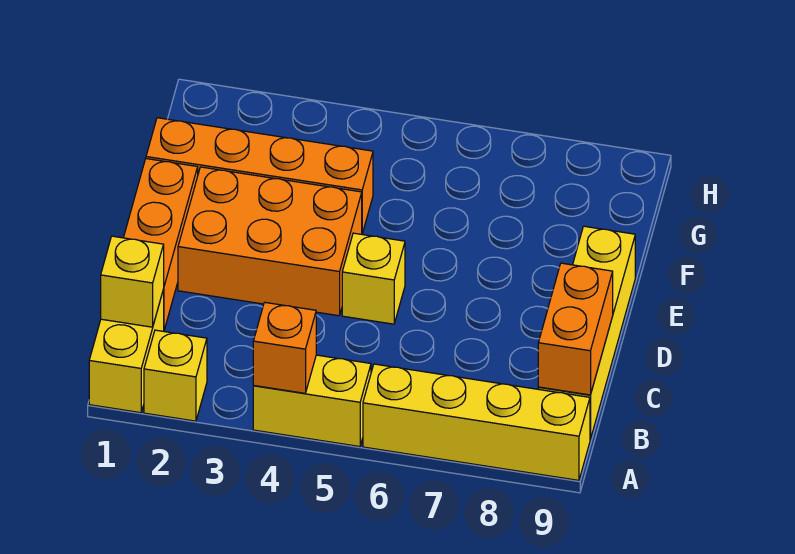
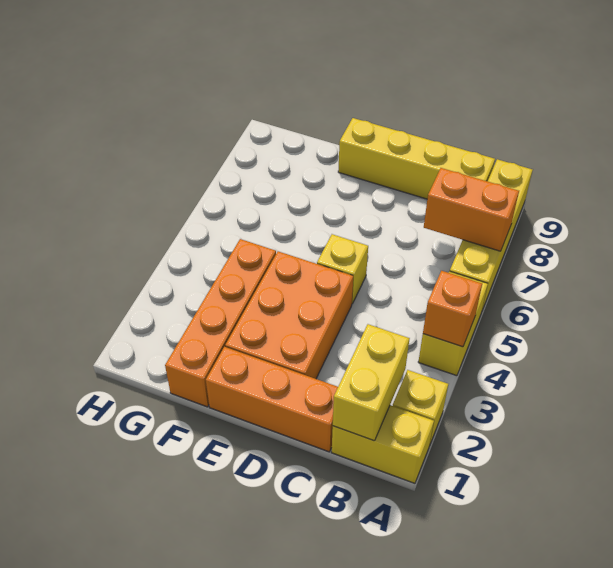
yellow brick B1 level 2 -> yellow brick B1:B2 level 2
orange brick B9:C9 level 2 -> orange brick A7:B7 level 2

